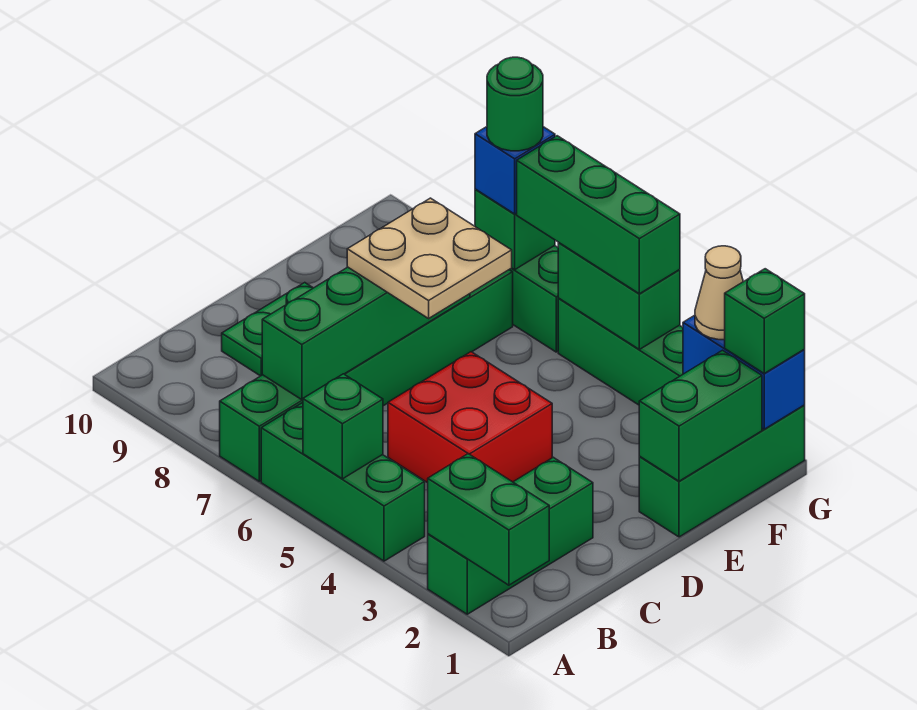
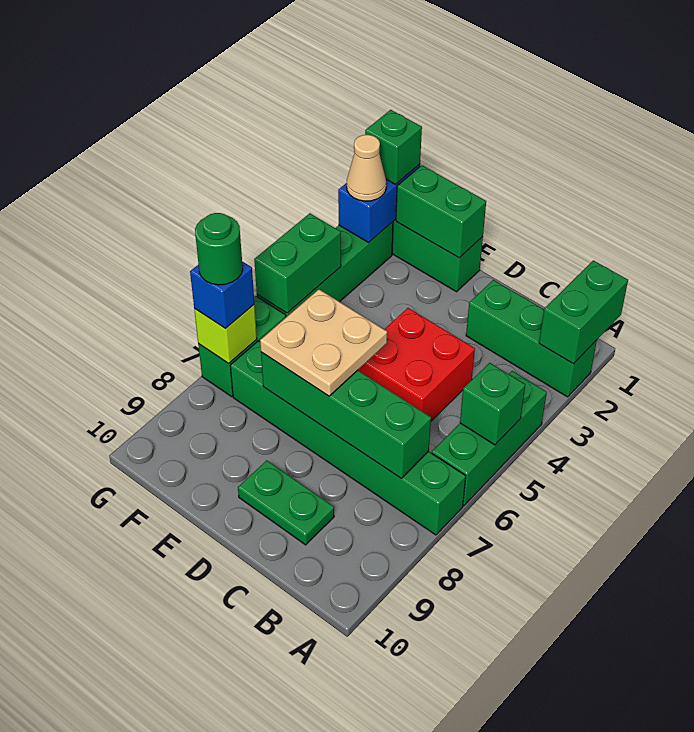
green brick G4:G6 level 3 -> none
green brick G7 level 2 -> lime brick G7 level 2

